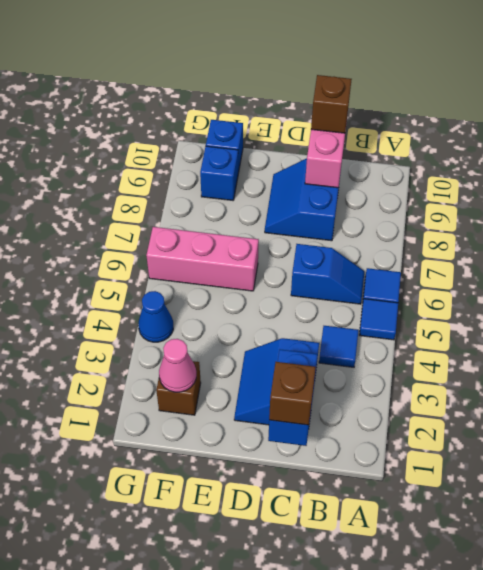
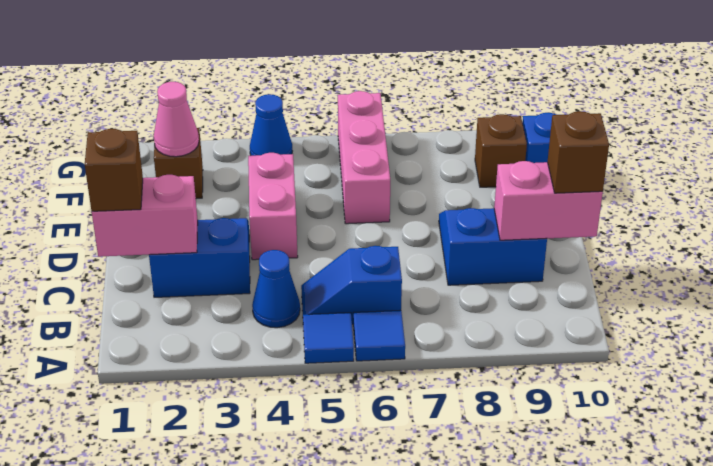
blue tile B4 level 1 -> blue cone B4 level 1
blue slope B6:C6 level 1 top C -> blue slope B5:B6 level 1 top 6
blue brick C1:C2 level 2 -> pink brick C1:C2 level 2
none -> pink brick D4:E4 level 1
blue brick F9 level 1 -> brown brick F9 level 1

